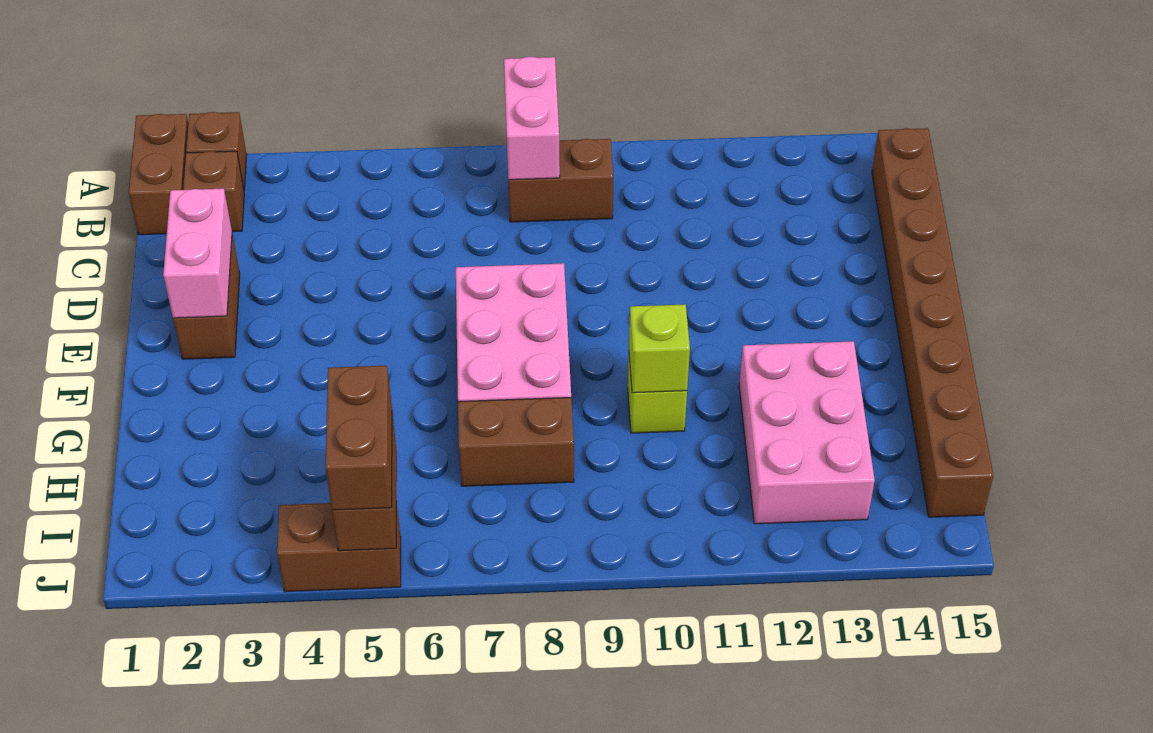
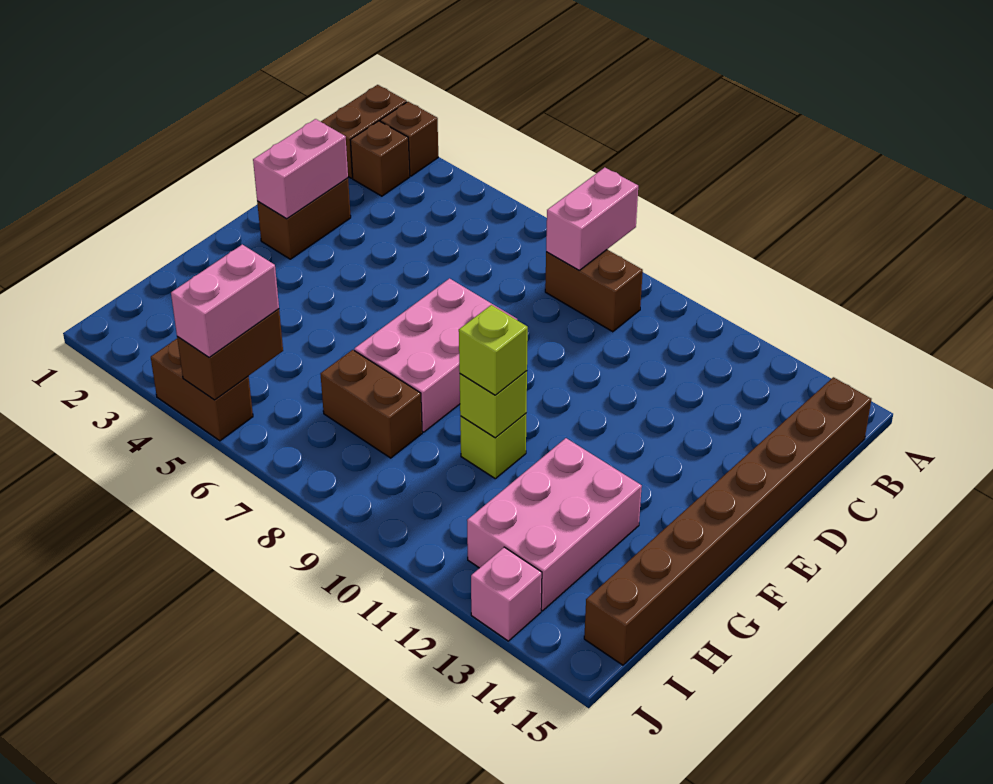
none -> lime brick G10 level 3
brown brick I5:J5 level 3 -> pink brick I5:J5 level 3
none -> pink brick J13 level 1

